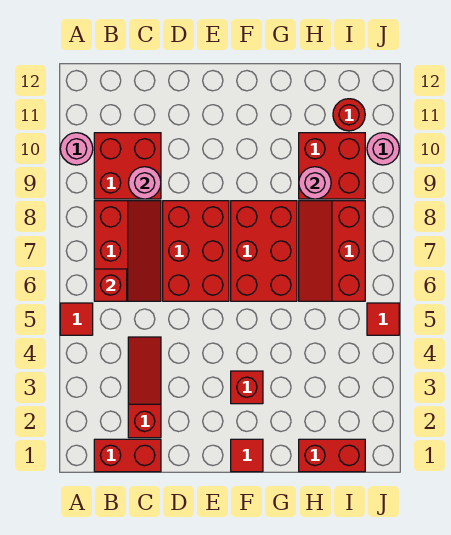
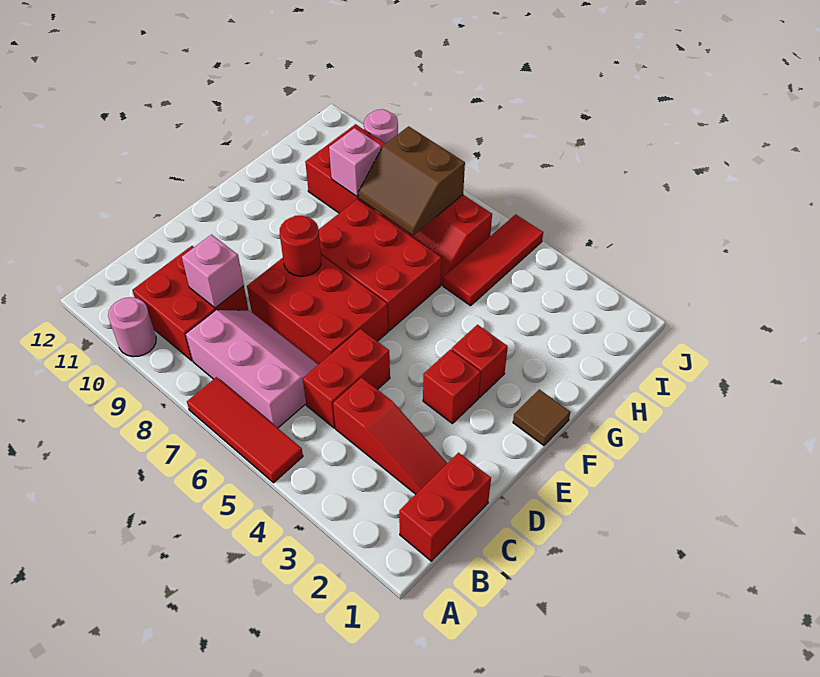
red tile A5 level 1 -> red tile A5:A7 level 1
red slope B6:C8 level 1 top B -> pink slope B6:C8 level 1 top B
red brick B6 level 2 -> red brick E3 level 1
red slope C2:C4 level 1 top 2 -> red slope C2:C4 level 1 top 4
pink round brick C9 level 2 -> pink brick C9 level 2
red tile F1 level 1 -> brown tile F1 level 1
red brick H1:I1 level 1 -> red brick C5:D5 level 1
none -> brown slope H7:I8 level 2 top I
pink round brick H9 level 2 -> pink brick H9 level 2
red round brick I11 level 1 -> red round brick E8 level 2
red tile J5 level 1 -> red tile H5:J5 level 1

